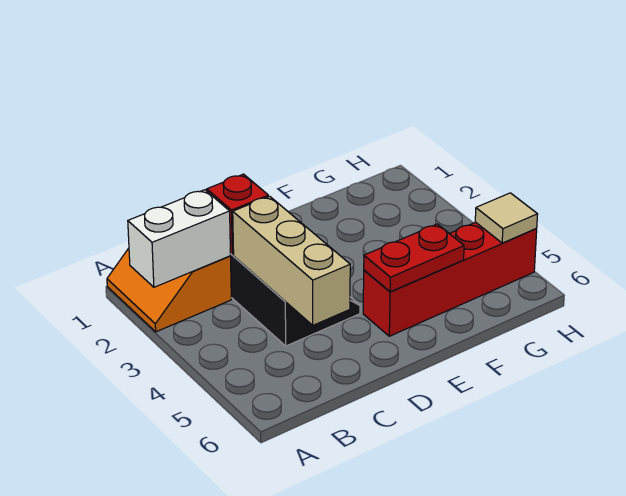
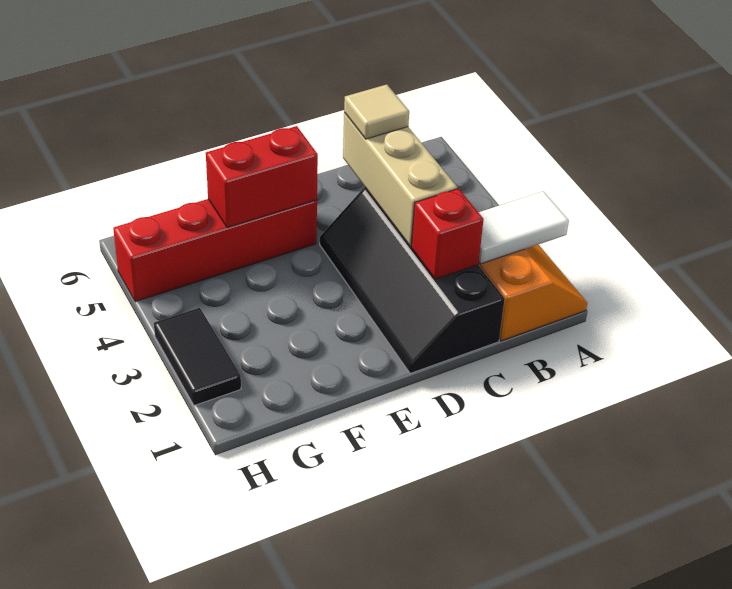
white brick A2:B2 level 2 -> white tile A2:B2 level 2
red plate E5:F5 level 2 -> red brick E5:F5 level 2
none -> black tile H2:H3 level 1
tan tile H5 level 2 -> tan tile C5 level 3

